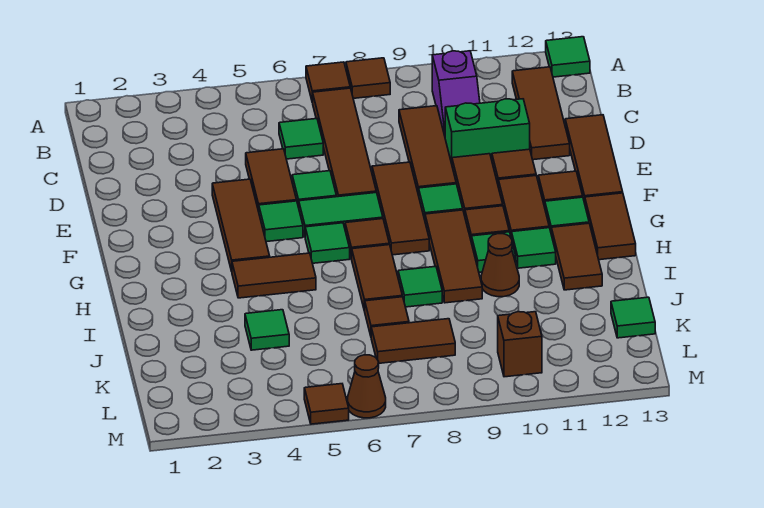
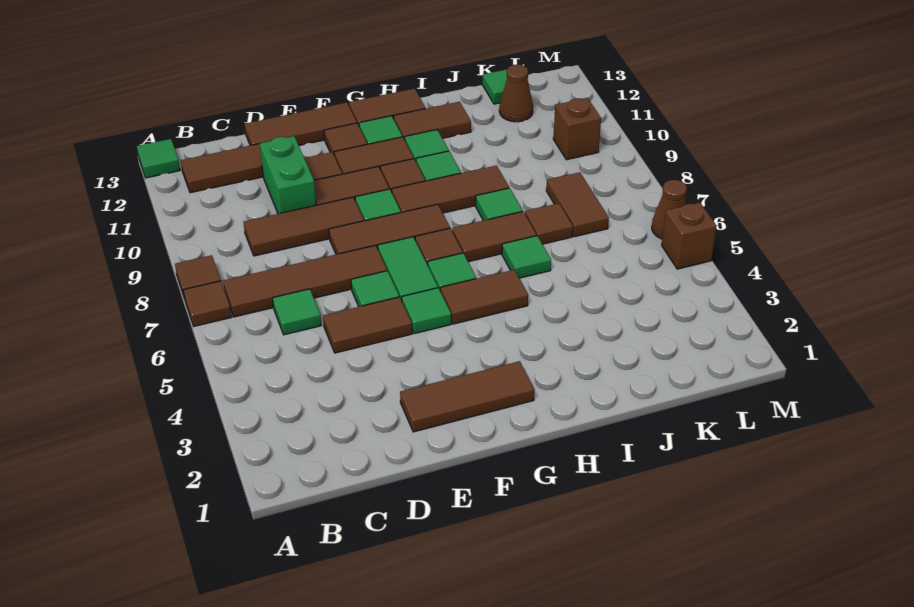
purple slope B10:C10 level 1 top B -> none
brown tile E4:G4 level 1 -> brown tile E2:G2 level 1
brown tile H4:H5 level 1 -> brown tile G5:H5 level 1
brown cone I10 level 1 -> brown cone K12 level 1
green tile J4 level 1 -> green tile I6 level 1
brown tile M5 level 1 -> brown brick M5 level 1

